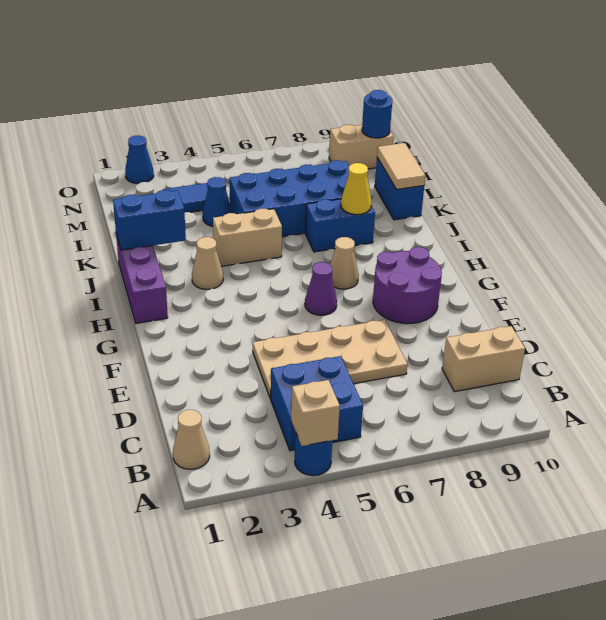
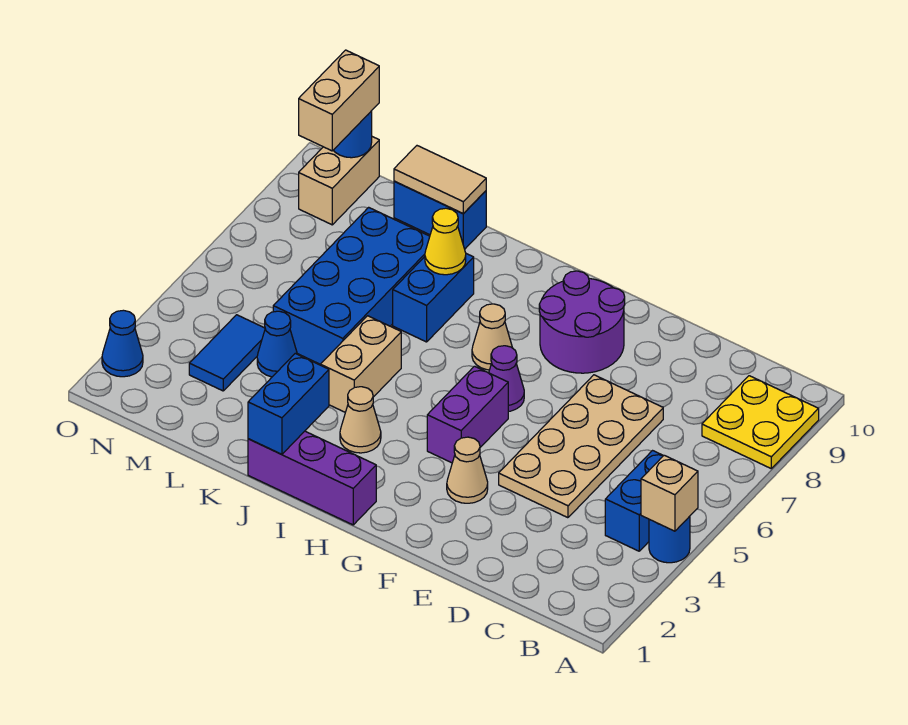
none -> yellow plate A8:B9 level 1
tan cone B1 level 1 -> tan cone F3 level 1
blue brick B4:C5 level 1 -> blue brick B4:B5 level 1
tan brick C9:C10 level 1 -> tan brick N9:N10 level 3
none -> purple brick G4:G5 level 1

